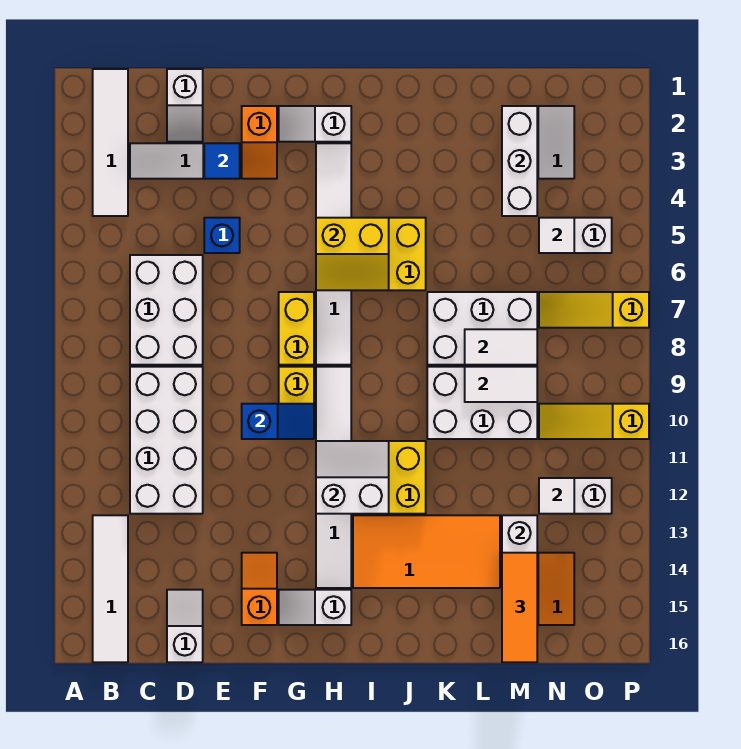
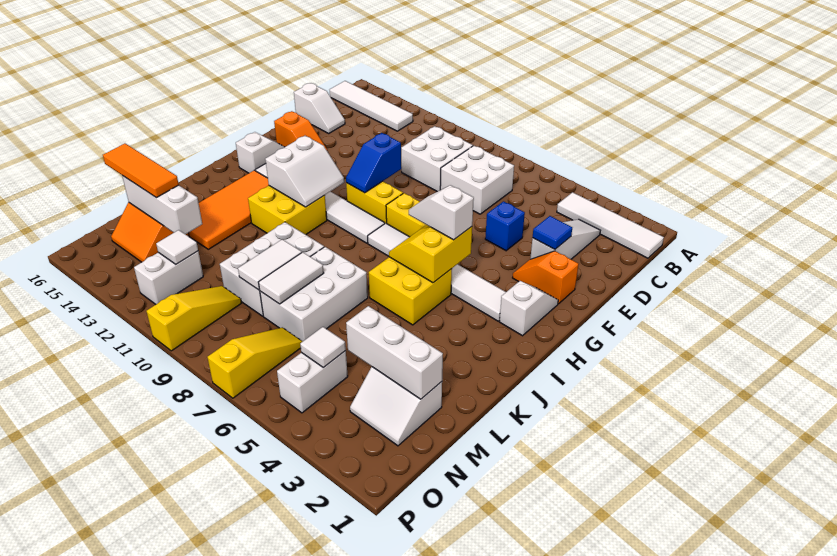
white brick C6:D8 level 1 -> white brick C7:D8 level 1
white brick C9:D12 level 1 -> white brick C9:D10 level 1
white slope D1:D2 level 1 top 1 -> white slope H5:H6 level 3 top 5

